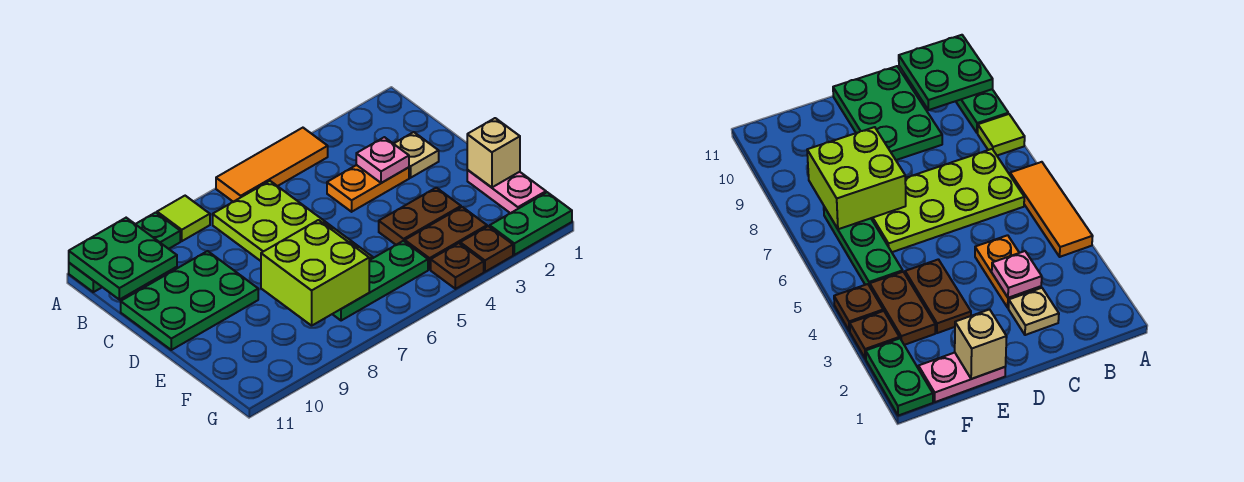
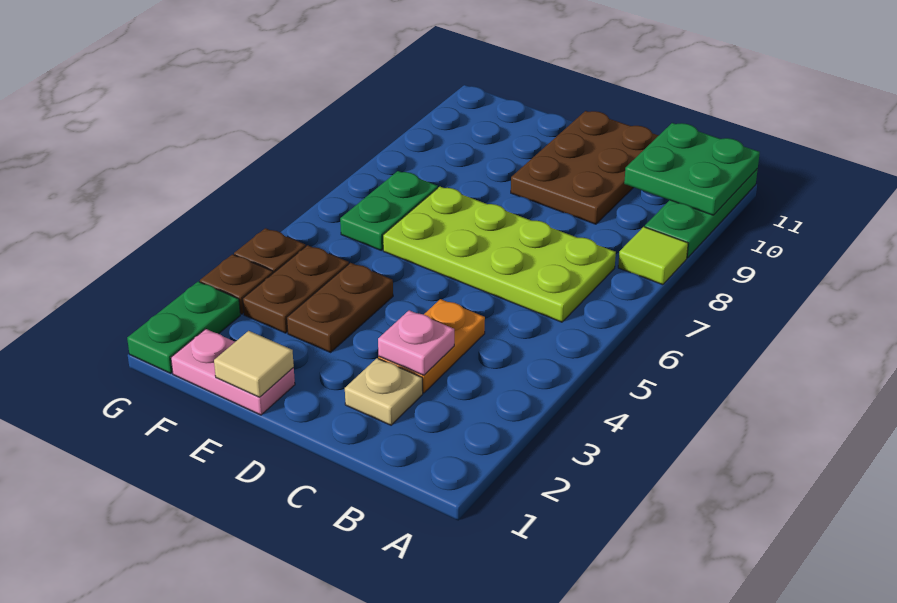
orange tile A4:A6 level 1 -> none
green plate C9:D11 level 1 -> brown plate C9:D11 level 1
tan brick E1 level 2 -> tan tile E1 level 2
lime brick E7:F8 level 2 -> none
green plate F5:F7 level 1 -> green plate F6:F7 level 1

